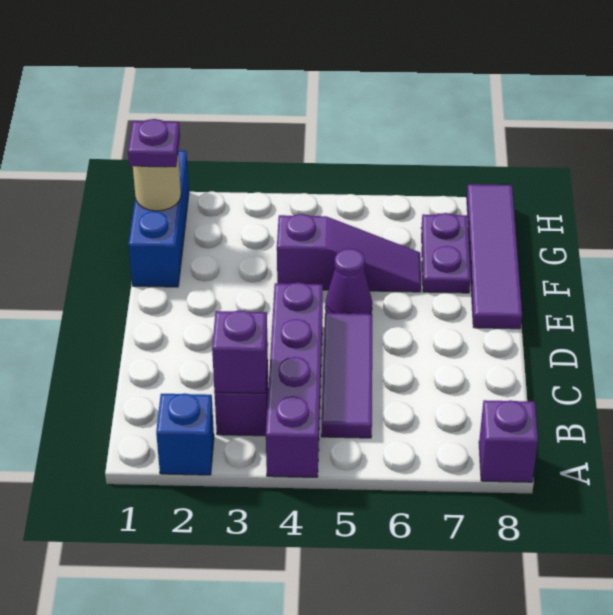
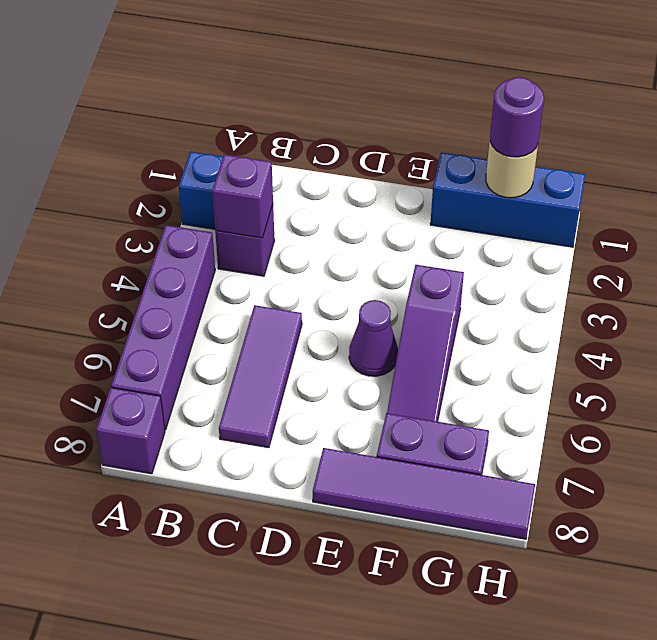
purple brick A4:D4 level 1 -> purple brick A4:A7 level 1
purple tile B5:D5 level 1 -> purple tile C5:C7 level 1
purple plate G1 level 3 -> purple round brick G1 level 3

